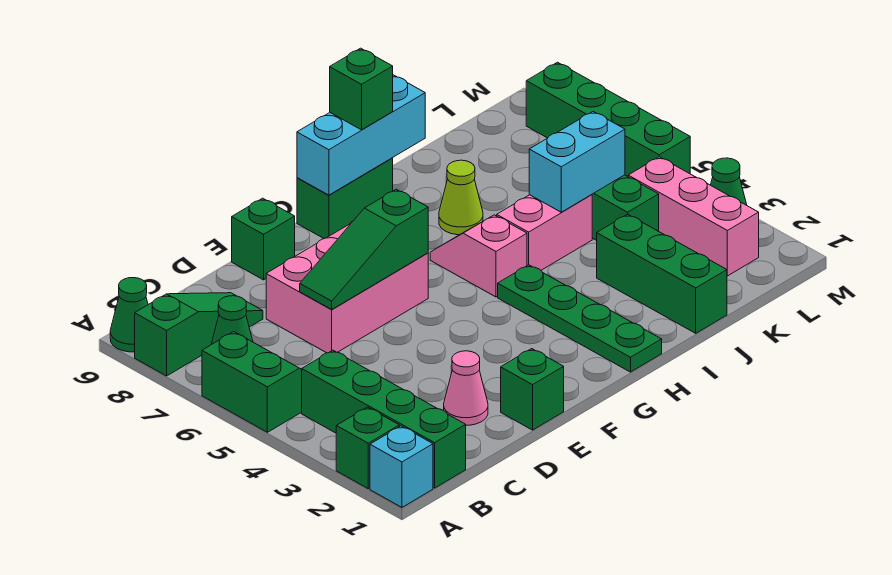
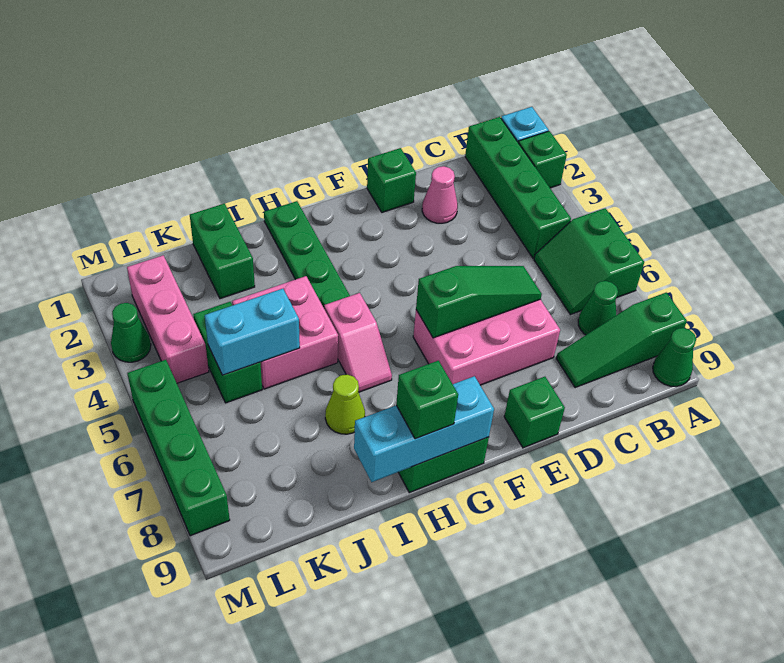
pink brick I5:J5 level 1 -> pink brick I4:J5 level 1
green brick J1:J3 level 1 -> green brick J1:J2 level 1

